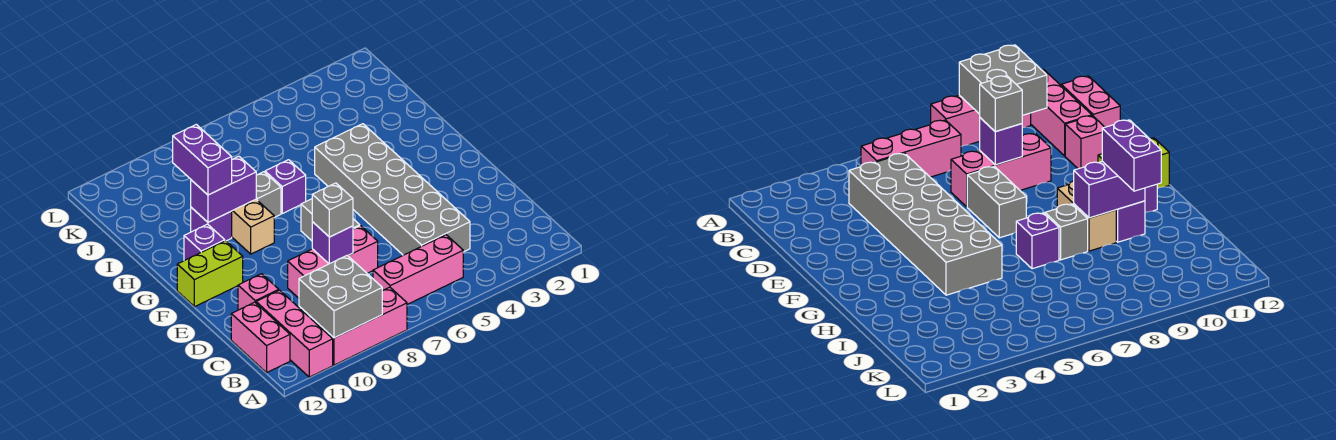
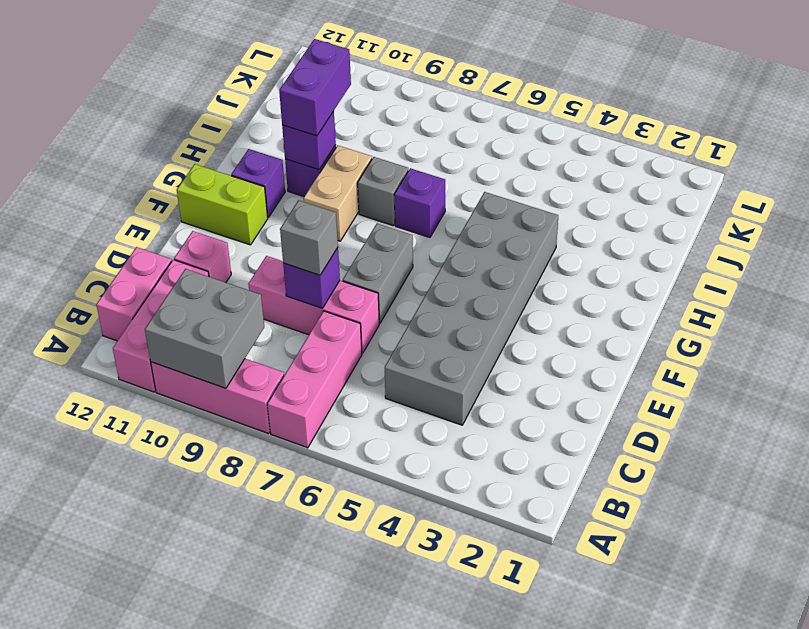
pink brick B5:B7 level 1 -> pink brick A7:C7 level 1
purple brick H9:H10 level 2 -> purple brick H10 level 2

